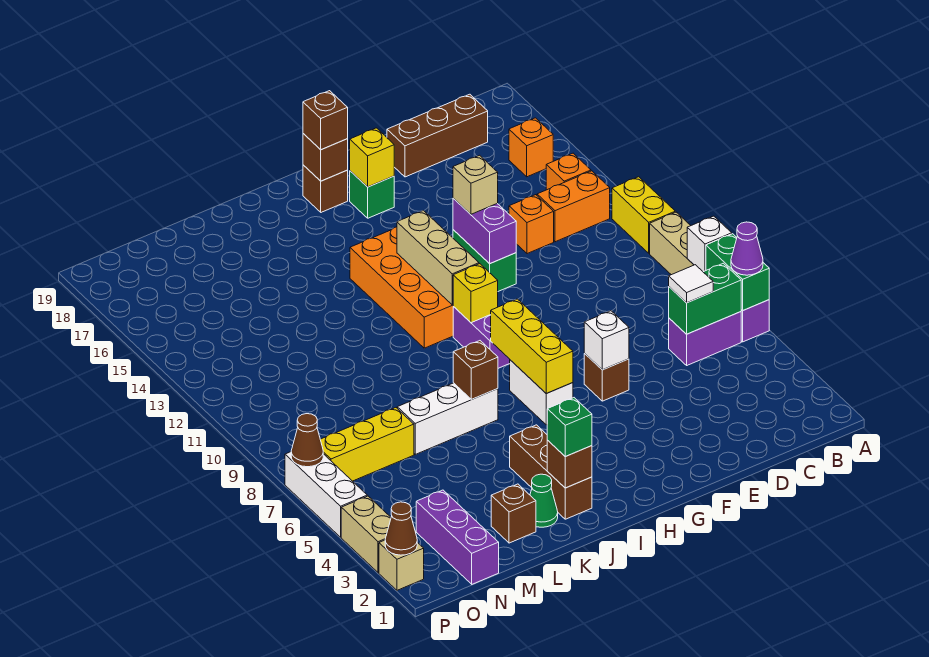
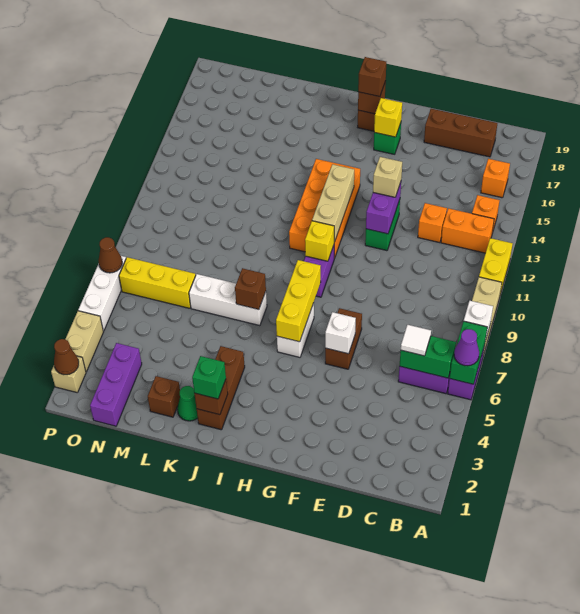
brown brick F6 level 1 -> brown brick F6:F7 level 1

